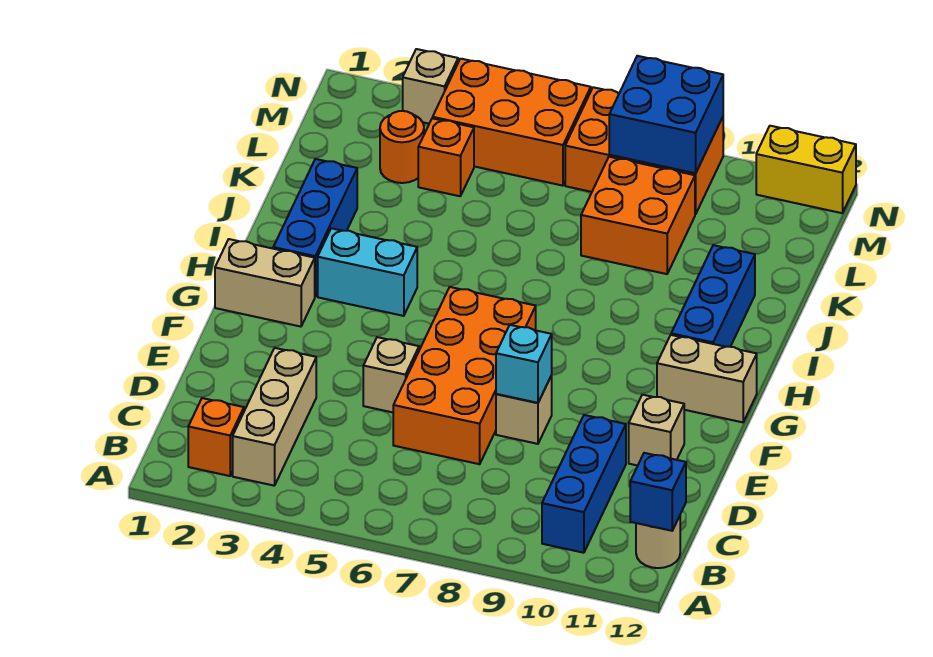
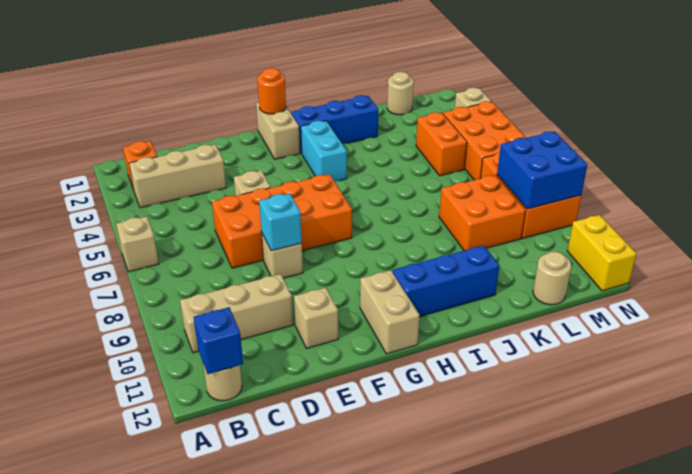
none -> tan brick A6 level 1
blue brick B10:D10 level 1 -> tan brick B10:D10 level 1
none -> tan round brick L1 level 1
orange round brick L3 level 1 -> orange round brick G1 level 2
orange brick L4 level 1 -> orange brick L4:L5 level 1
none -> tan round brick L12 level 1

